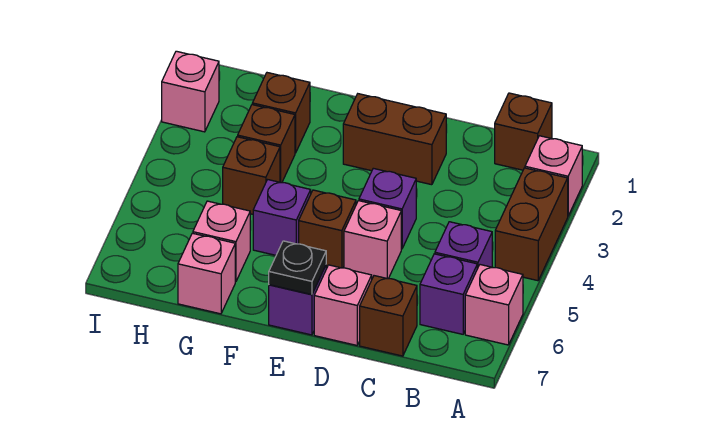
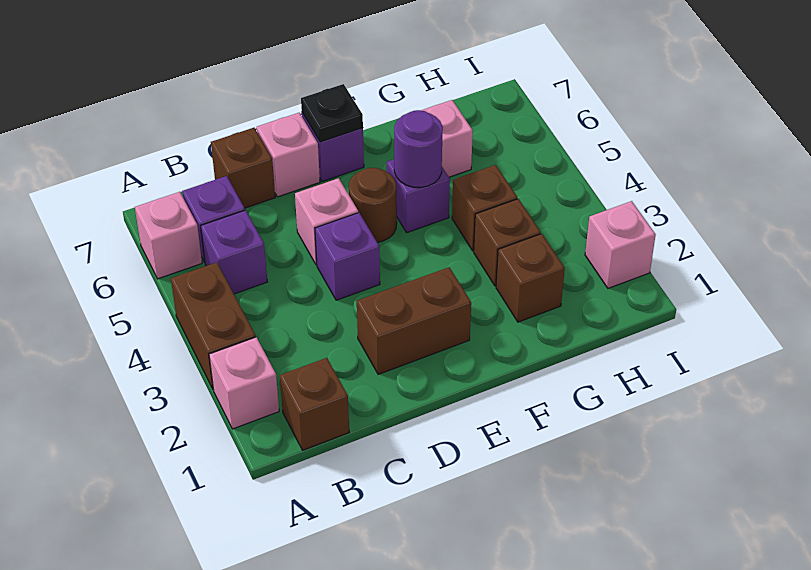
brown brick E5 level 1 -> brown round brick E5 level 1
none -> purple round brick F5 level 2
pink brick G7 level 1 -> none

